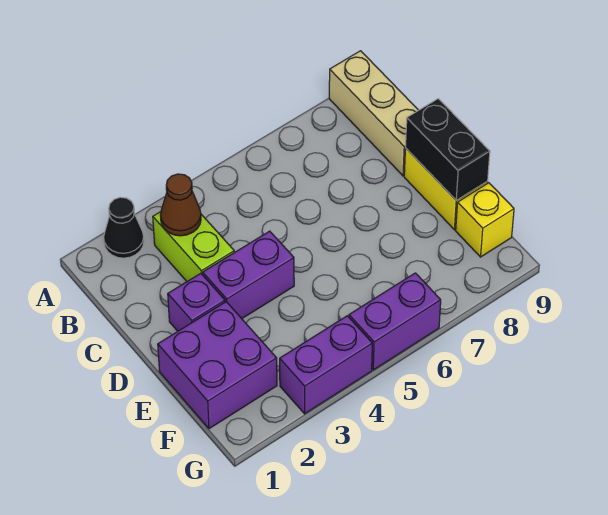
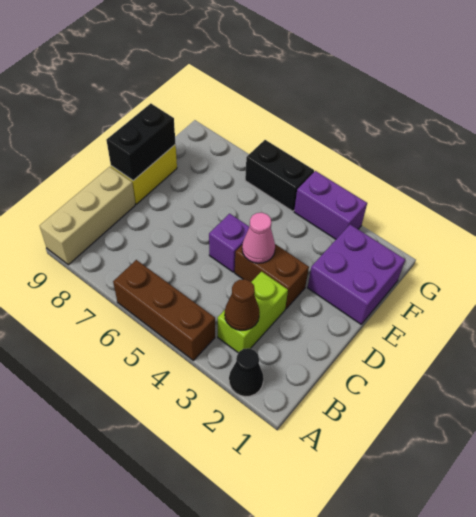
none -> brown brick A4:A6 level 1
purple brick D2 level 1 -> purple brick D5 level 1
purple brick D3:D4 level 1 -> brown brick D3:D4 level 1
none -> pink cone D4 level 2
yellow brick F9 level 1 -> none
purple brick G5:G6 level 1 -> black brick G5:G6 level 1

